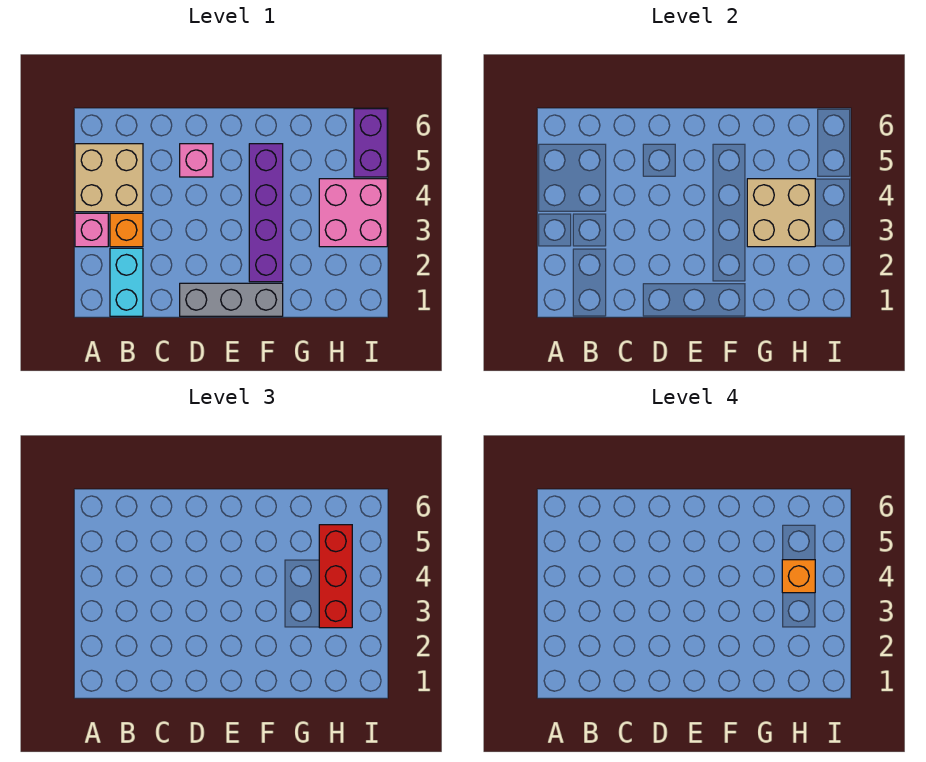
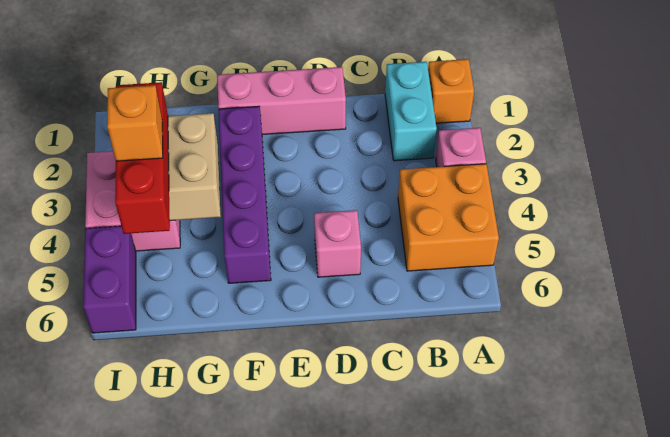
tan brick A4:B5 level 1 -> orange brick A4:B5 level 1
orange brick B3 level 1 -> orange brick A1 level 1
grey brick D1:F1 level 1 -> pink brick D1:F1 level 1

